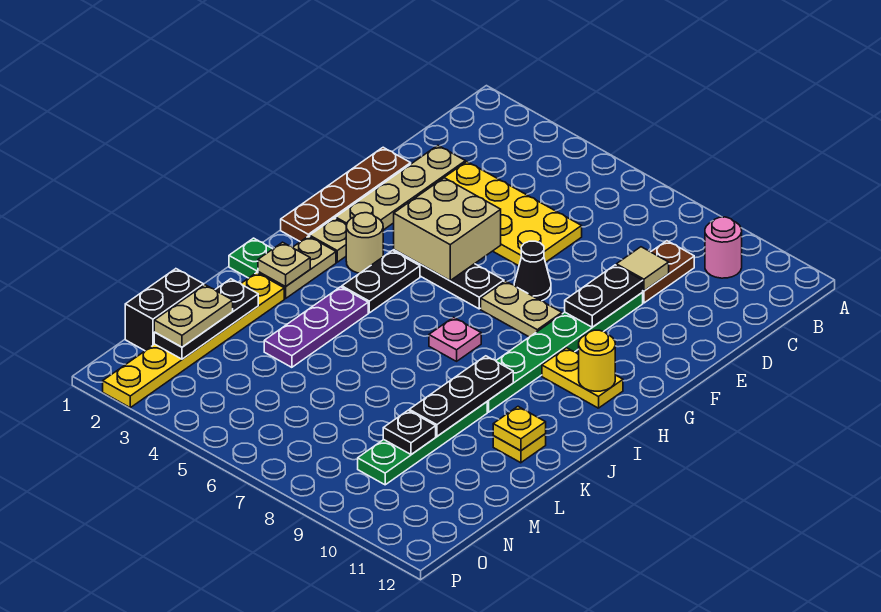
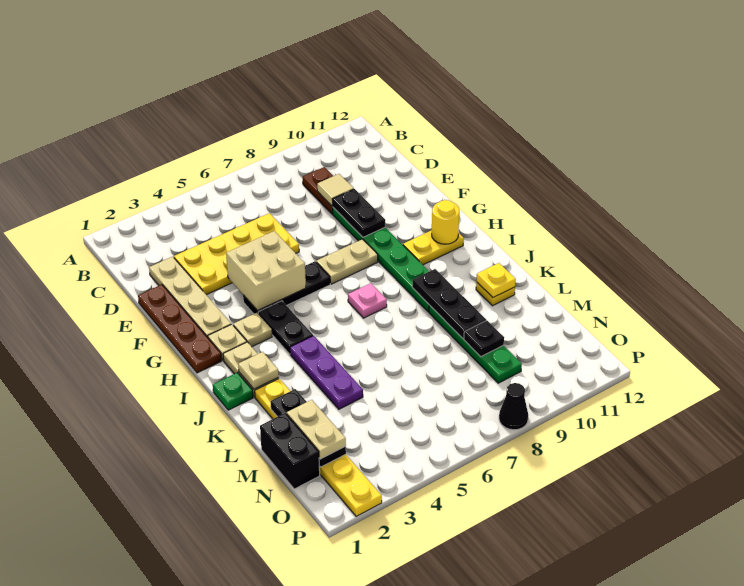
pink round brick B10 level 1 -> none
black cone F7 level 1 -> black cone P8 level 1
tan round brick H3 level 1 -> tan plate H3 level 1

